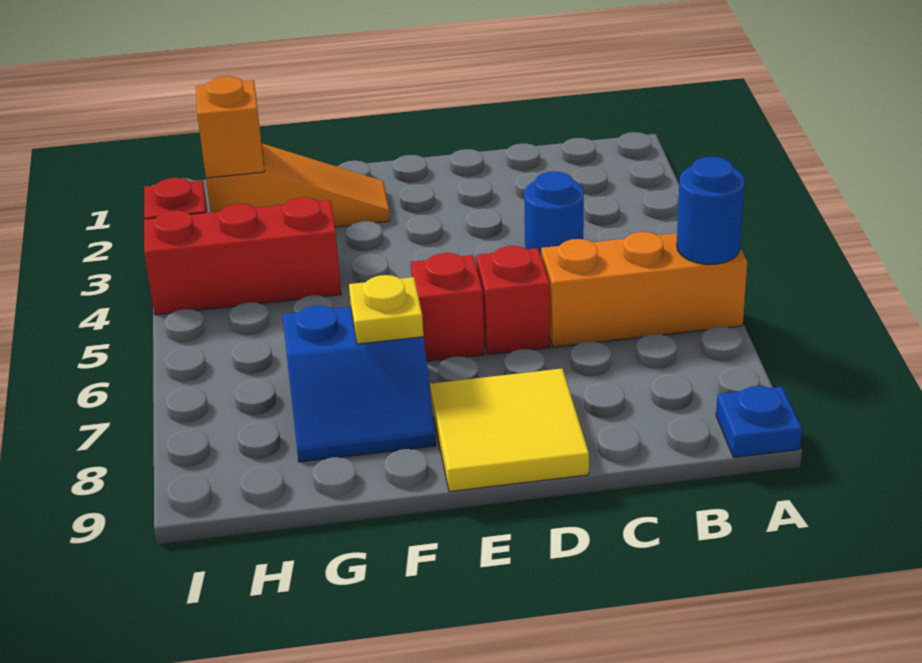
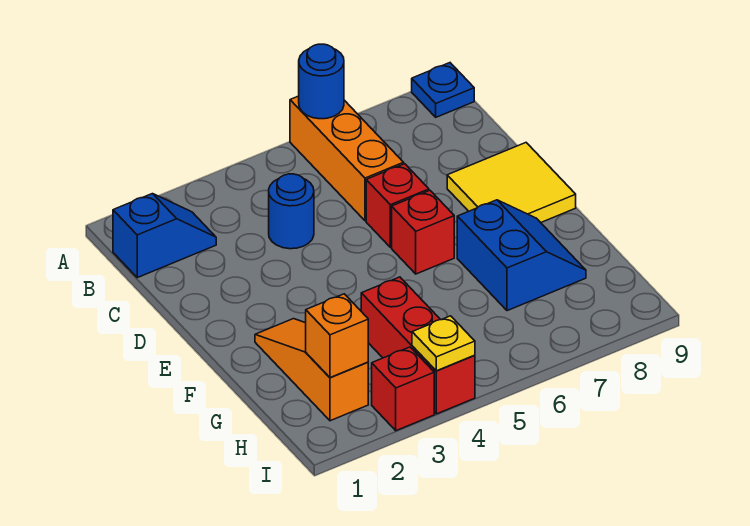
none -> blue slope B1:B2 level 1 top 1
yellow plate F7 level 2 -> yellow plate I4 level 2

